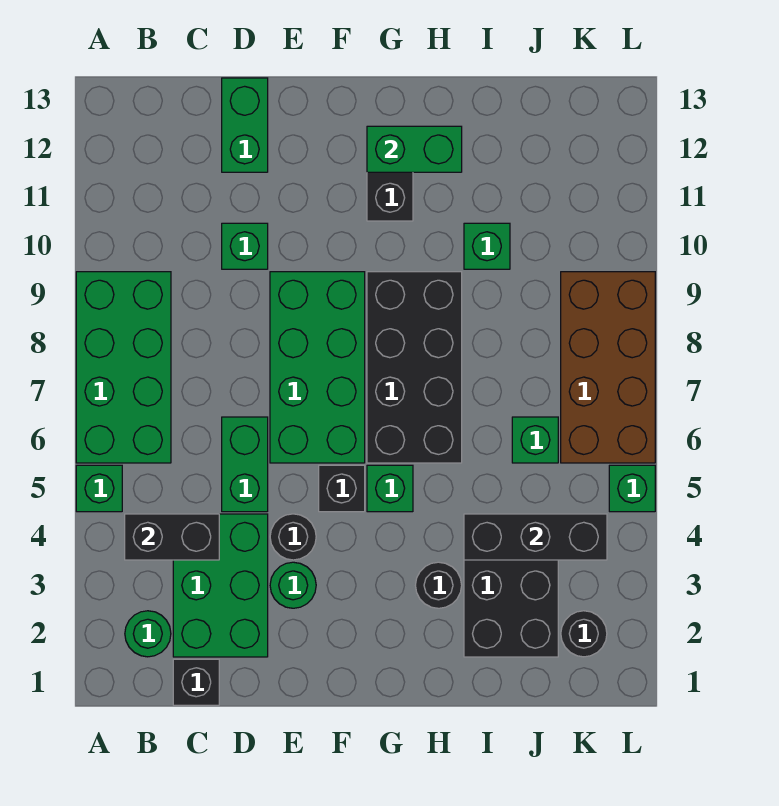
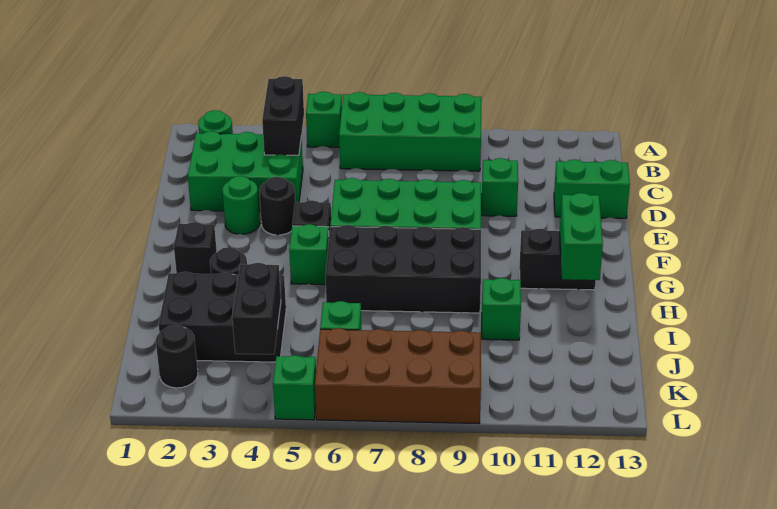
black brick C1 level 1 -> black brick G2 level 1
green brick D5:D6 level 1 -> none
black brick I4:K4 level 2 -> black brick J4:K4 level 2

